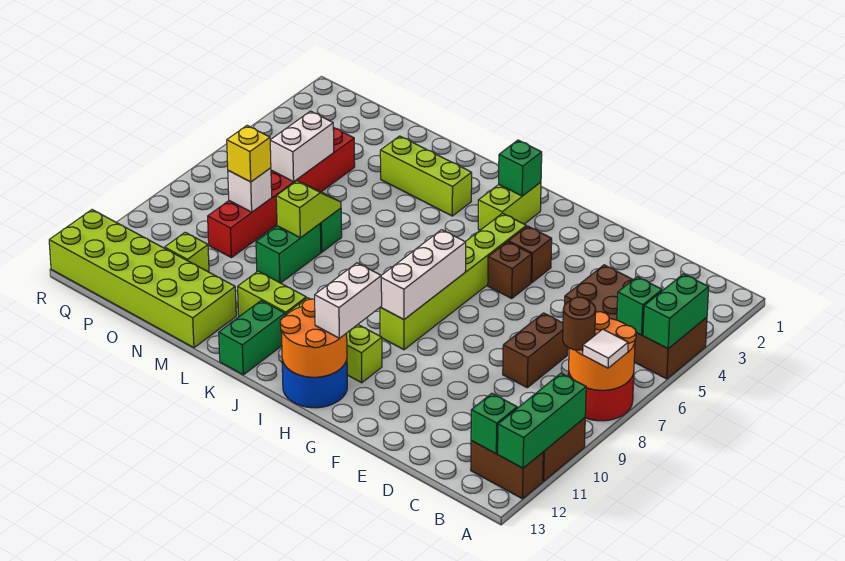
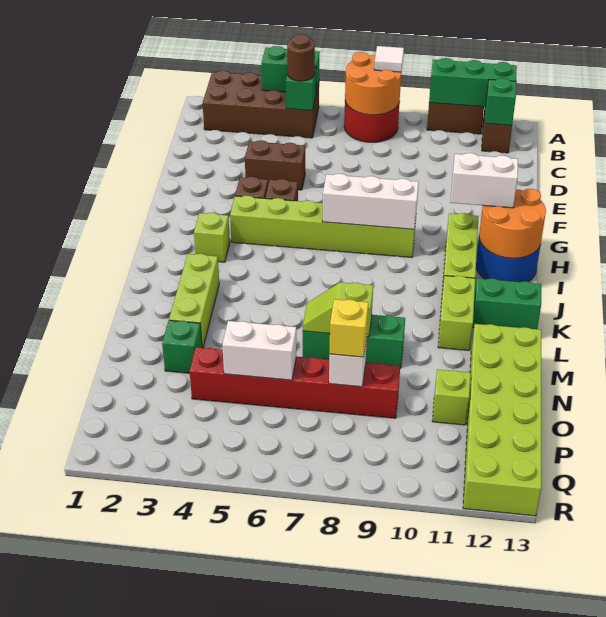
brown brick A4:D5 level 1 -> brown brick A2:B5 level 1
brown round brick B8 level 3 -> brown round brick B5 level 3
brown brick D7:D8 level 1 -> brown brick E4:E5 level 1
lime brick I2:I3 level 1 -> lime brick I3 level 1
green brick I2 level 2 -> green brick N3 level 1

